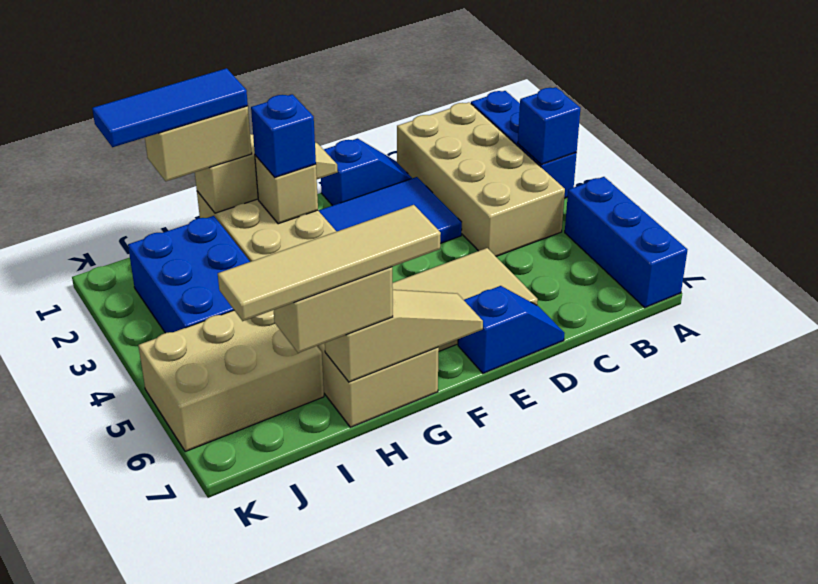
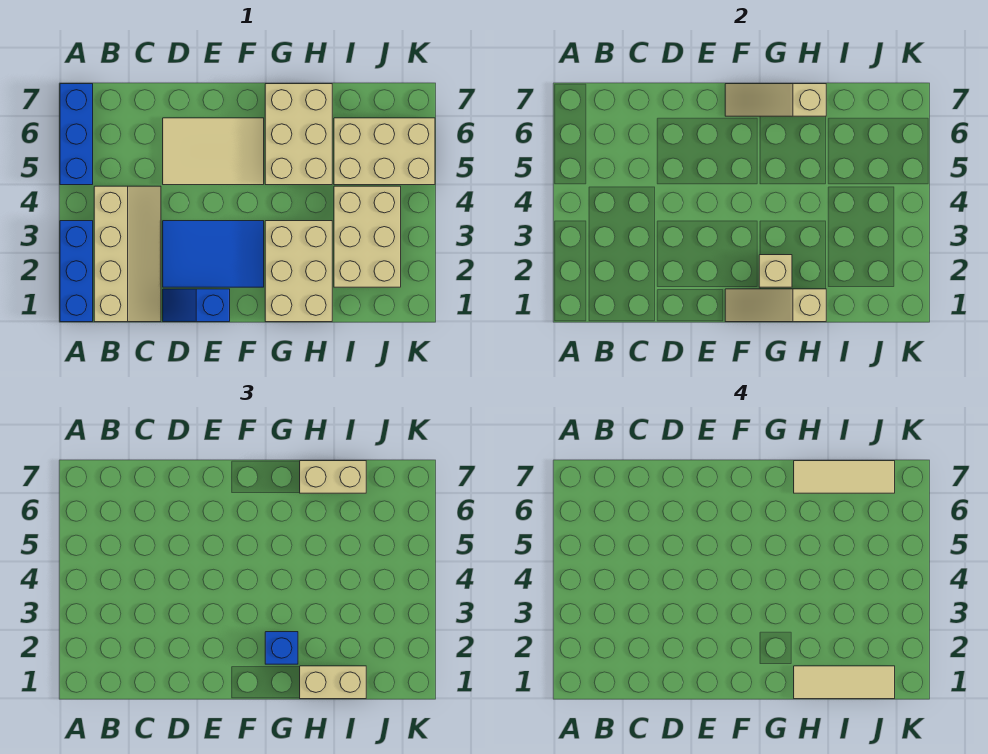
blue brick A3 level 2 -> none
tan brick B1:C4 level 1 -> tan slope B1:C4 level 1 top B
blue slope D7:E7 level 1 top E -> none
tan tile G7:J7 level 4 -> tan tile H7:J7 level 4
blue tile H1:J1 level 4 -> tan tile H1:J1 level 4
blue brick I2:J4 level 1 -> tan brick I2:J4 level 1

